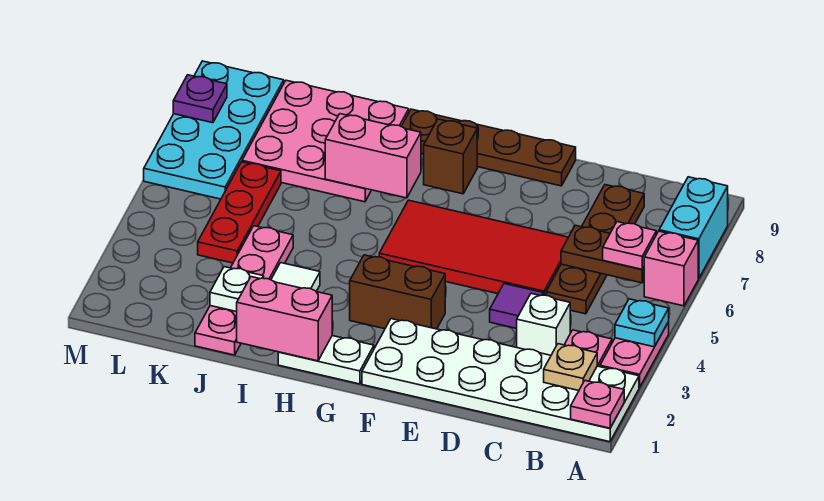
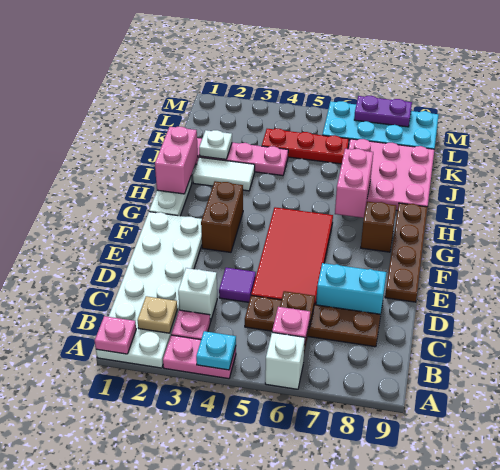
pink brick A6 level 1 -> white brick A6 level 1
cyan brick A7:A8 level 1 -> cyan brick D7:D8 level 1
purple plate M8 level 2 -> purple plate M7:M8 level 2

